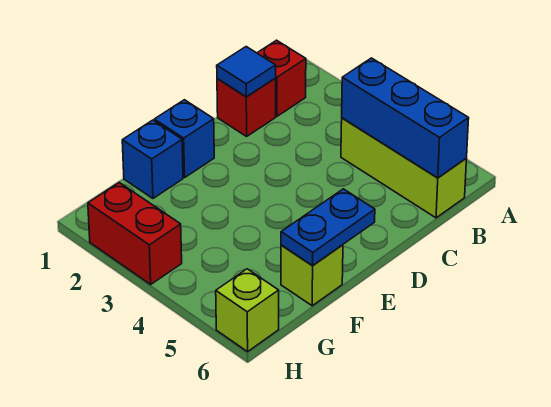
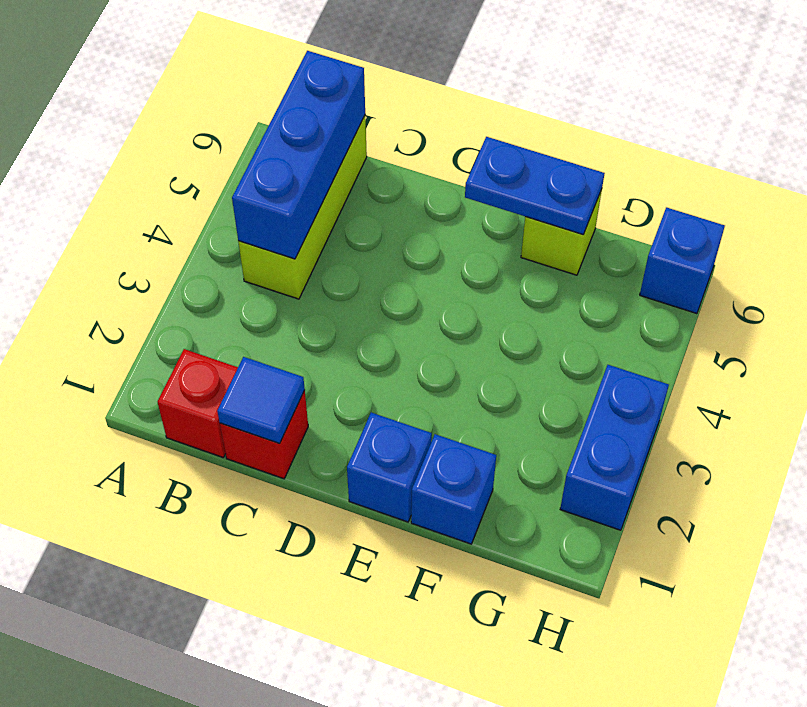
red brick H2:H3 level 1 -> blue brick H2:H3 level 1
lime brick H6 level 1 -> blue brick H6 level 1

